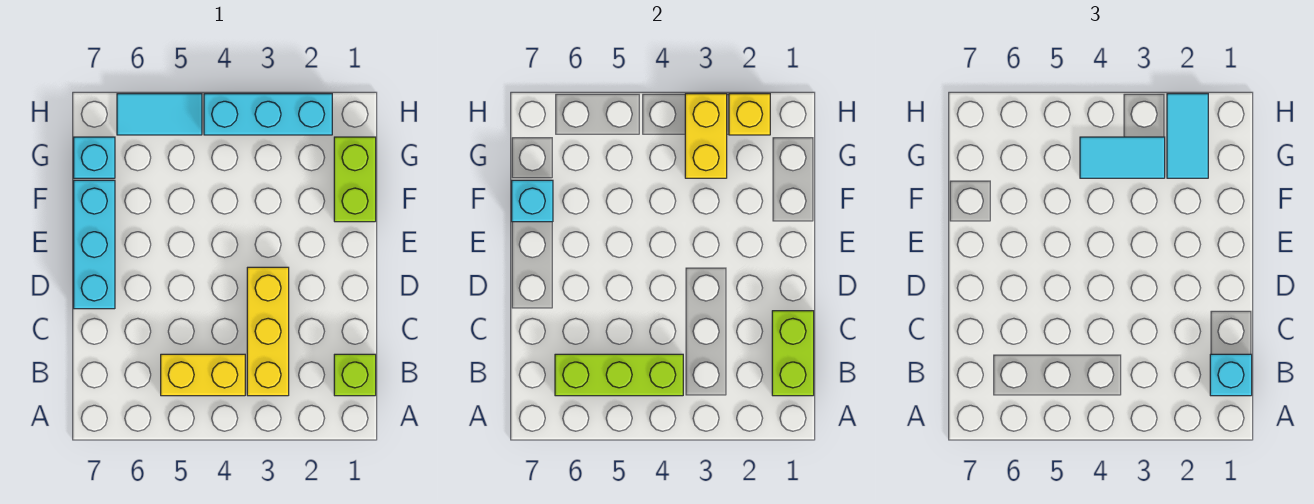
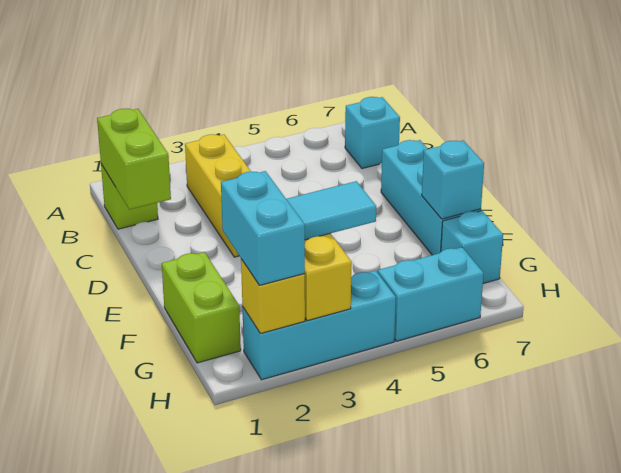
cyan brick B1 level 3 -> cyan brick B7 level 1
yellow brick B4:B5 level 1 -> none
lime brick B4:B6 level 2 -> none
cyan tile G2:H2 level 3 -> cyan brick G2:H2 level 3
cyan tile H5:H6 level 1 -> cyan brick H5:H6 level 1

